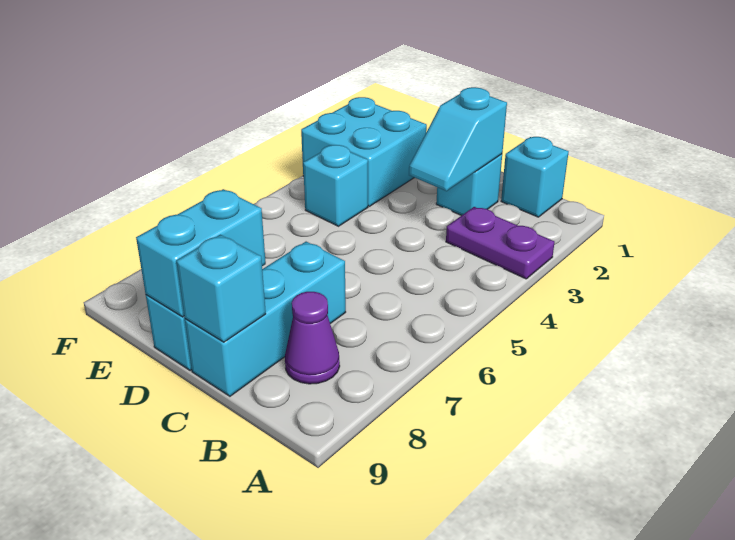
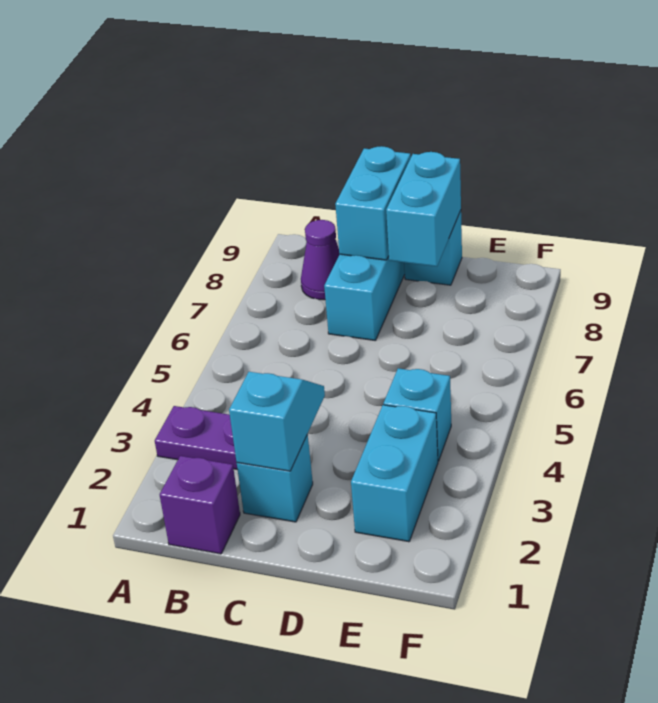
cyan brick B1 level 1 -> purple brick B1 level 1
cyan brick C9 level 2 -> cyan brick C8:C9 level 2
cyan brick E2:F3 level 1 -> cyan brick E2:E3 level 1

